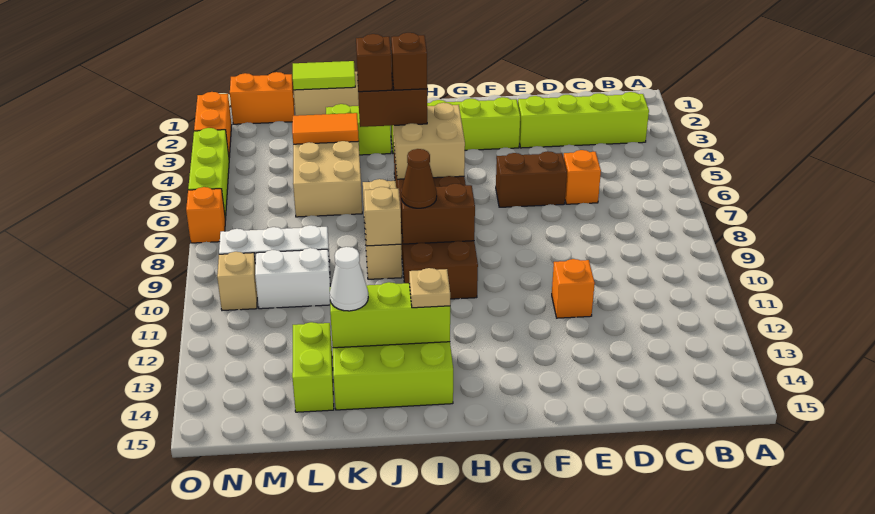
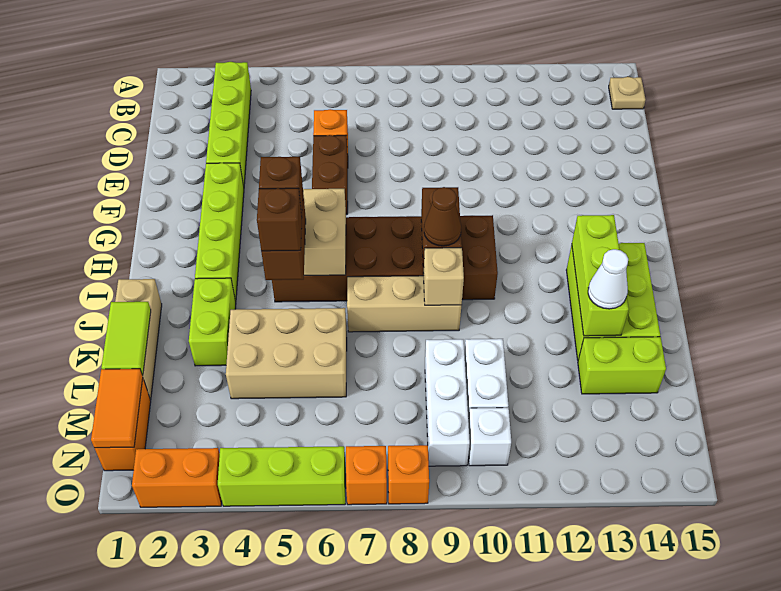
orange brick E11 level 1 -> orange brick O8 level 1
tan plate I13 level 3 -> tan plate B15 level 1
orange tile K4:L4 level 2 -> orange tile M1:N1 level 2
tan brick N10 level 1 -> white brick N10 level 1

